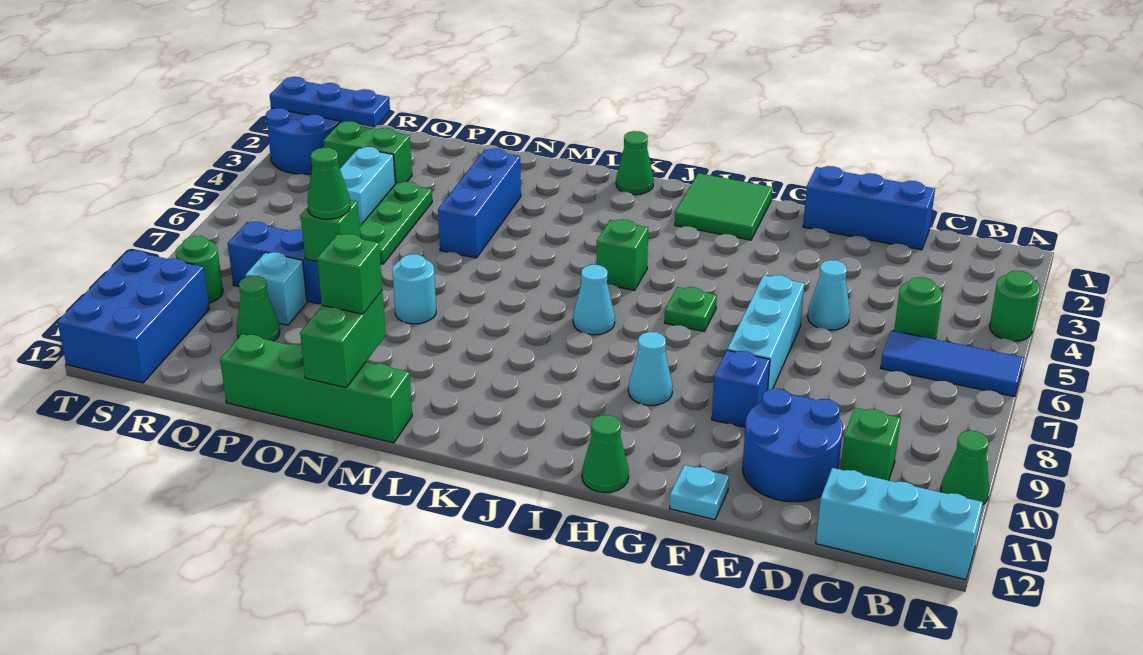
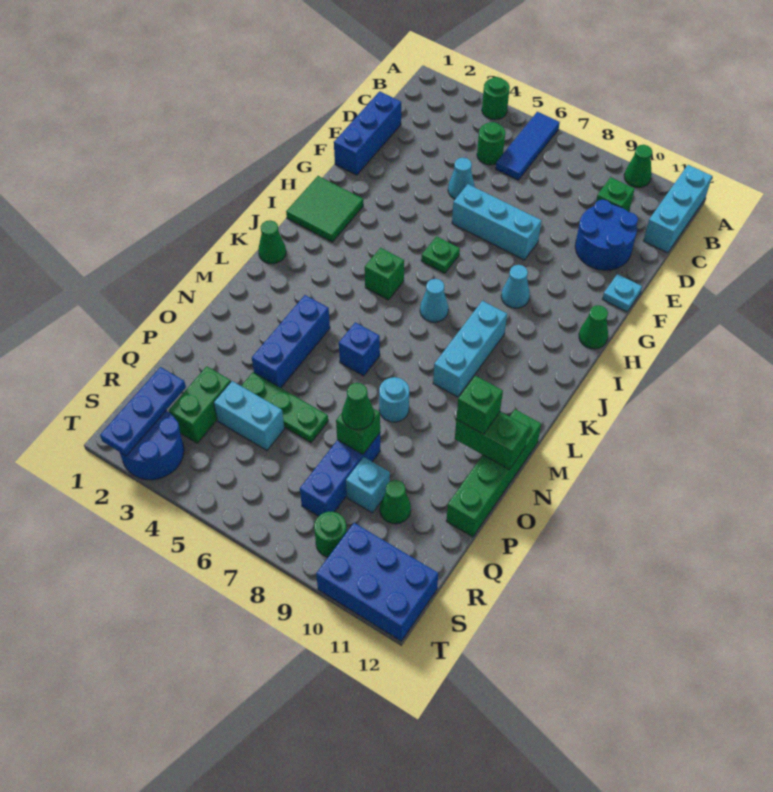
blue brick F9 level 1 -> blue brick M6 level 1
none -> cyan brick J9:L9 level 1
blue brick N3:N5 level 1 -> blue brick M4:O4 level 1

